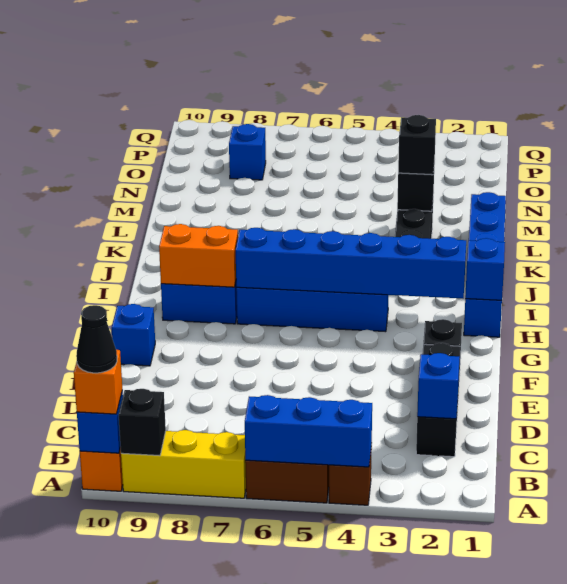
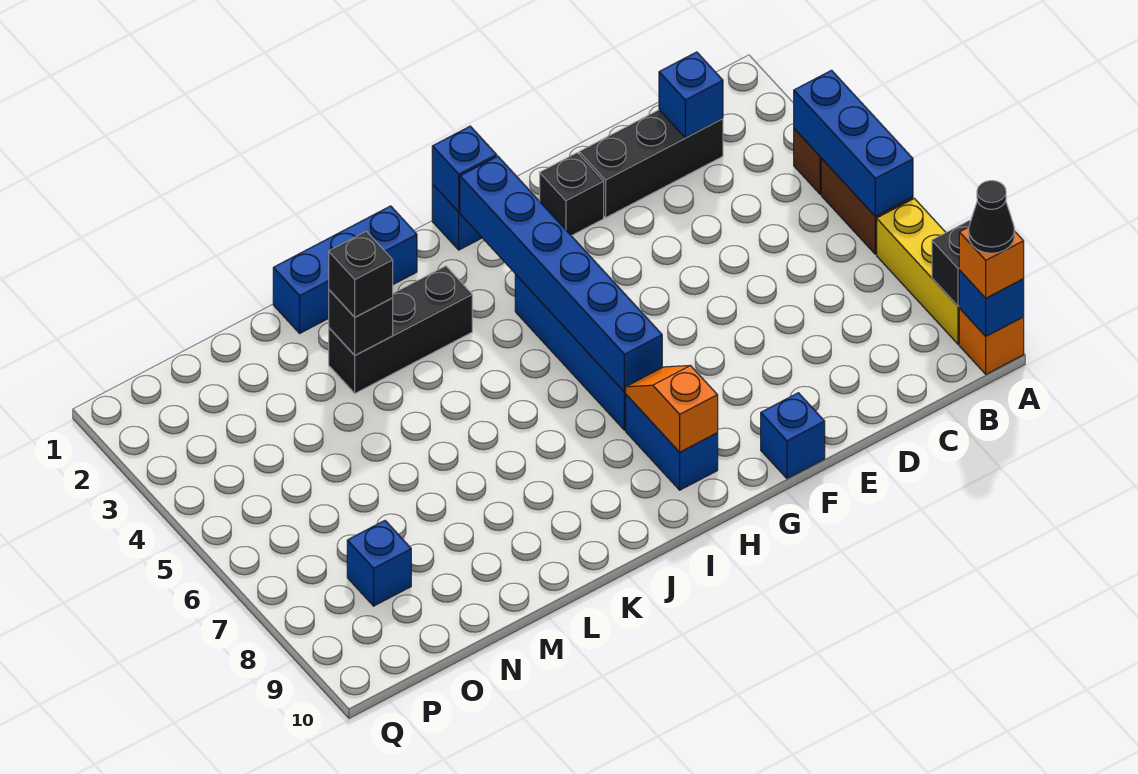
orange brick H8:H9 level 2 -> orange slope H8:H9 level 2 top 9

